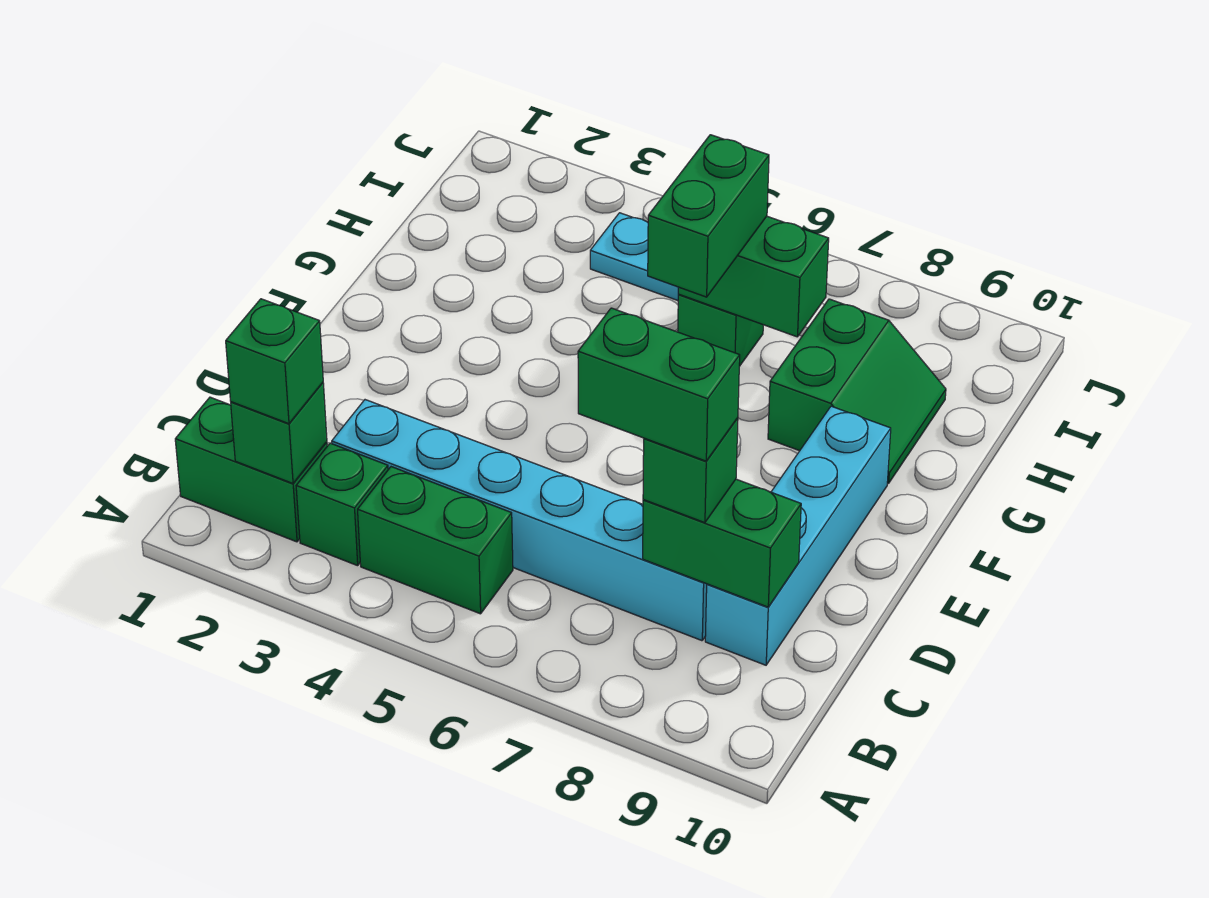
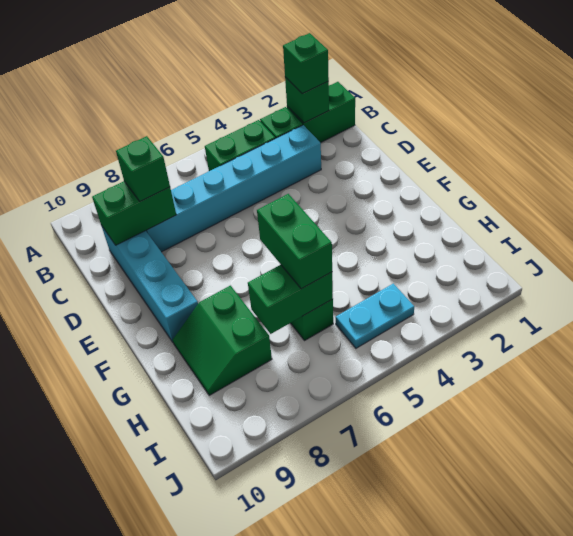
green brick C7:C8 level 4 -> none

